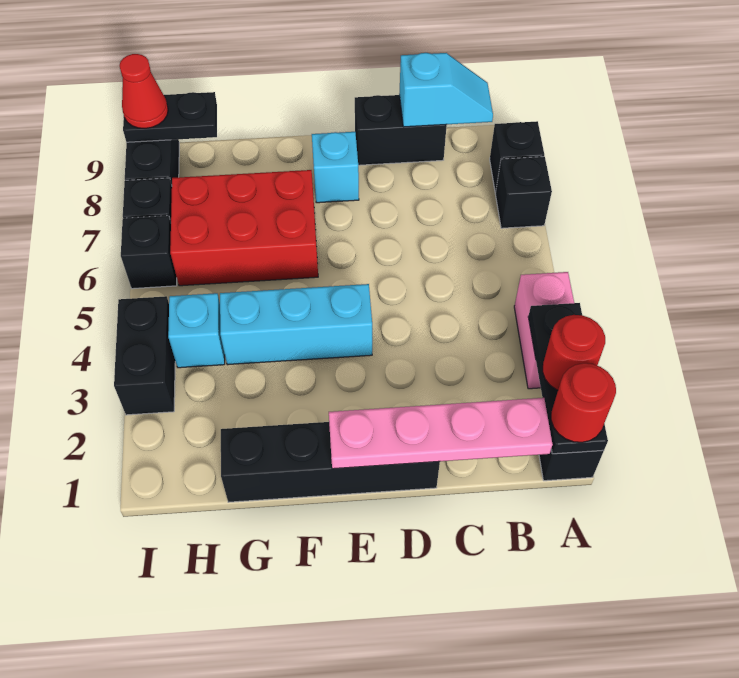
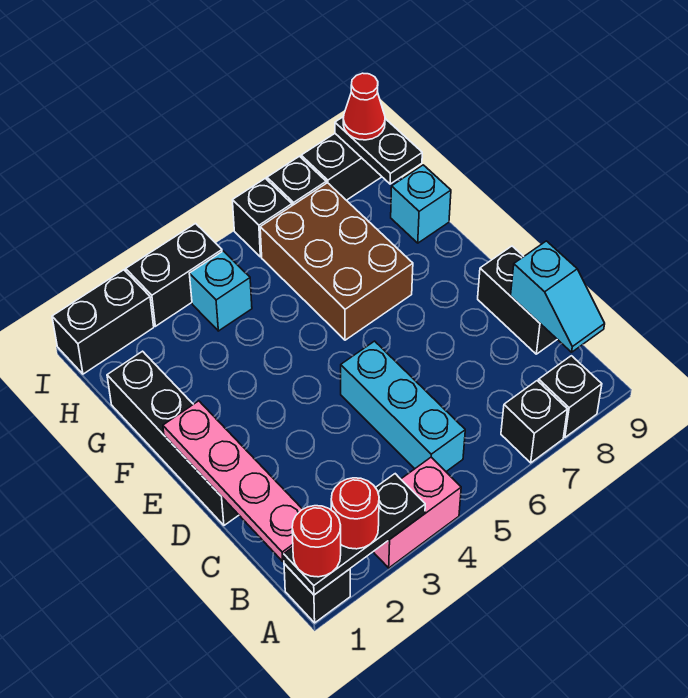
cyan brick E4:G4 level 1 -> cyan brick B5:D5 level 1
cyan brick E8 level 1 -> cyan brick G9 level 1
red brick F6:H7 level 1 -> brown brick F6:H7 level 1
none -> black brick I1:I2 level 1

